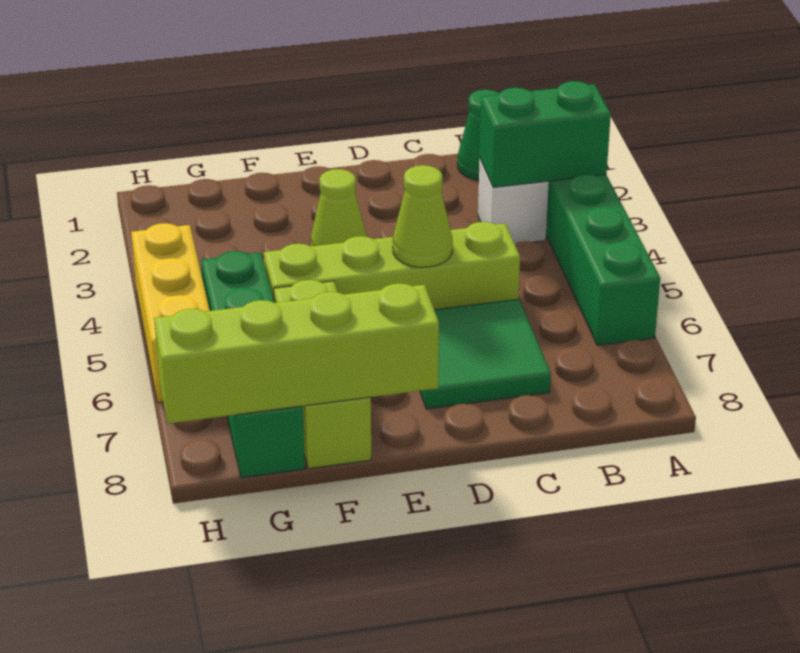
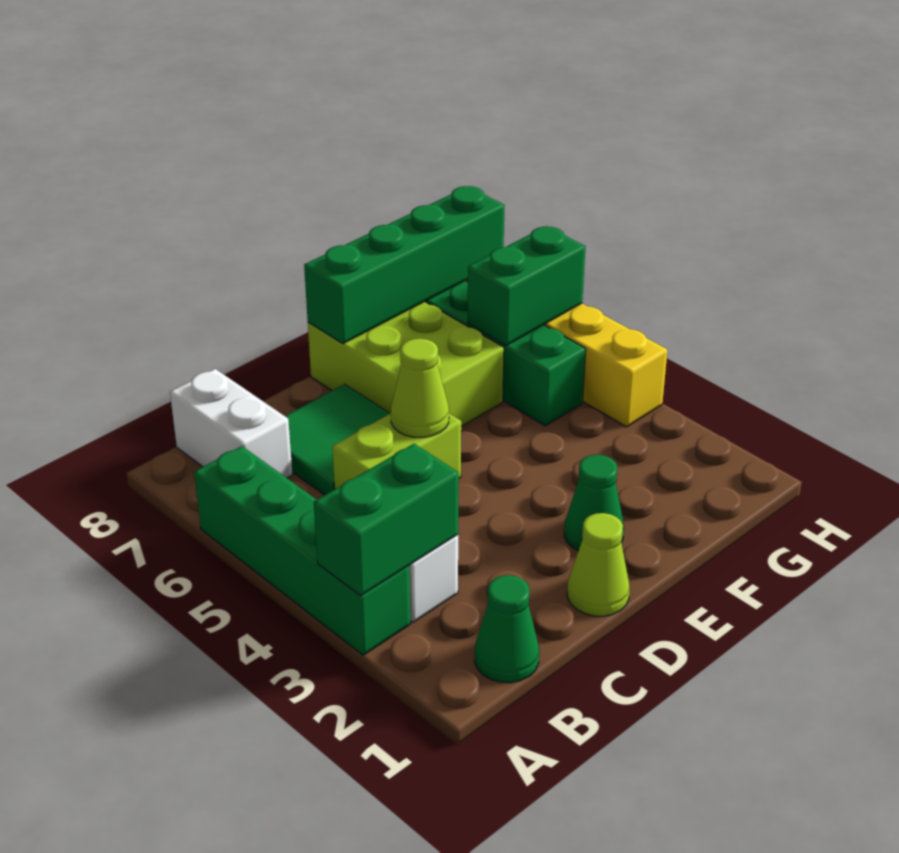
none -> white brick B7:B8 level 1
lime brick C5:F5 level 1 -> lime brick C5:D5 level 1
none -> green cone E2 level 1
lime cone E3 level 1 -> lime cone D1 level 1
lime brick E8:H8 level 2 -> green brick E8:H8 level 2
lime brick F6:F8 level 1 -> lime brick E6:F8 level 1
none -> green brick G6:H6 level 2

